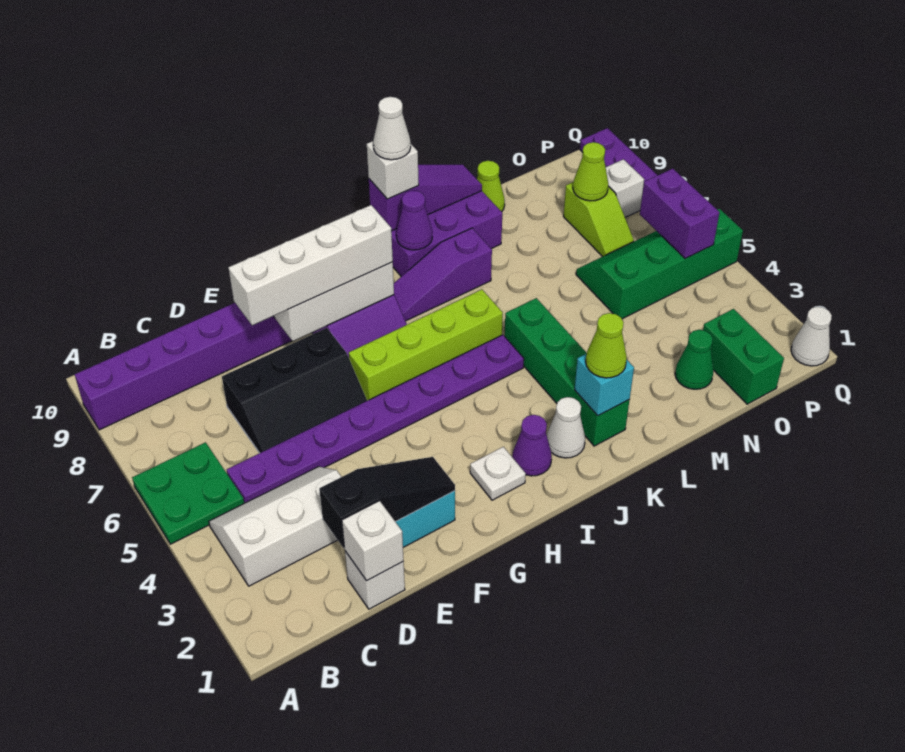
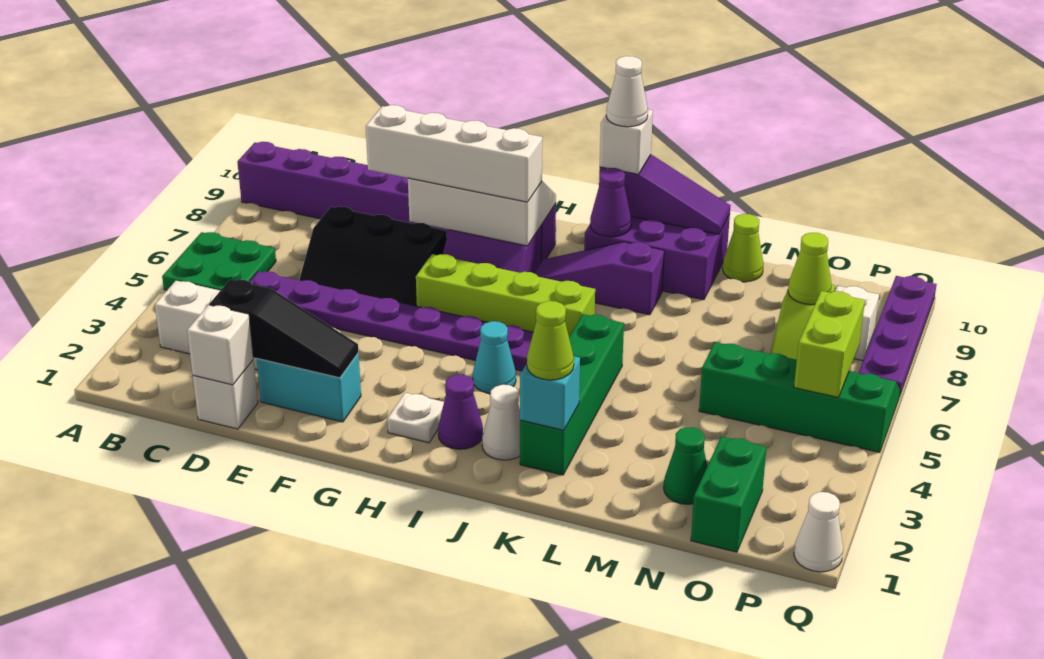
none -> cyan cone I4 level 1
purple brick P5:P6 level 2 -> lime brick P5:P6 level 2

